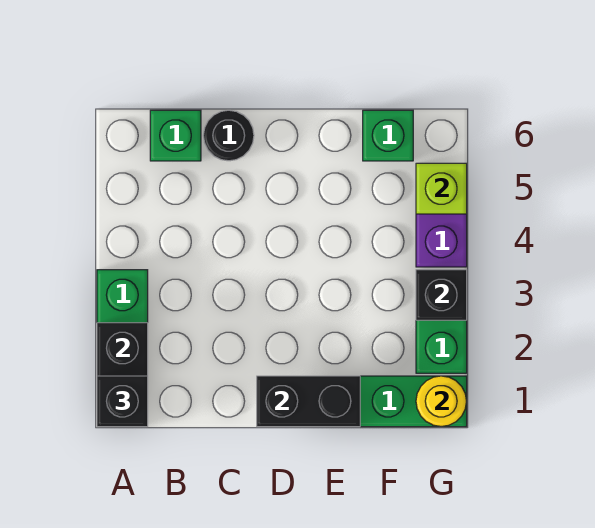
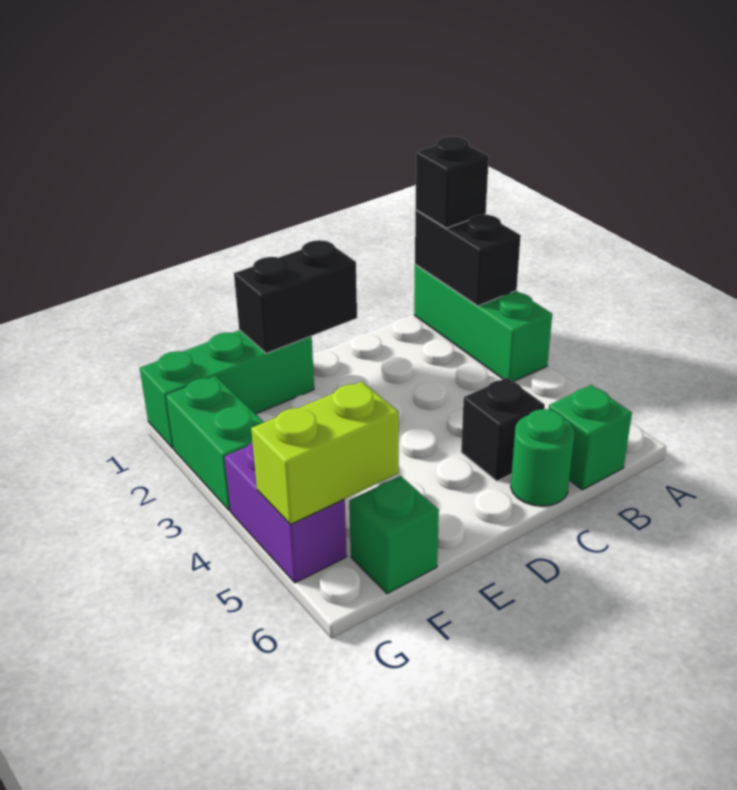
black round brick C6 level 1 -> green round brick C6 level 1
yellow round brick G1 level 2 -> none
black brick G3 level 2 -> black brick C5 level 1
lime brick G5 level 2 -> lime brick F5:G5 level 2

